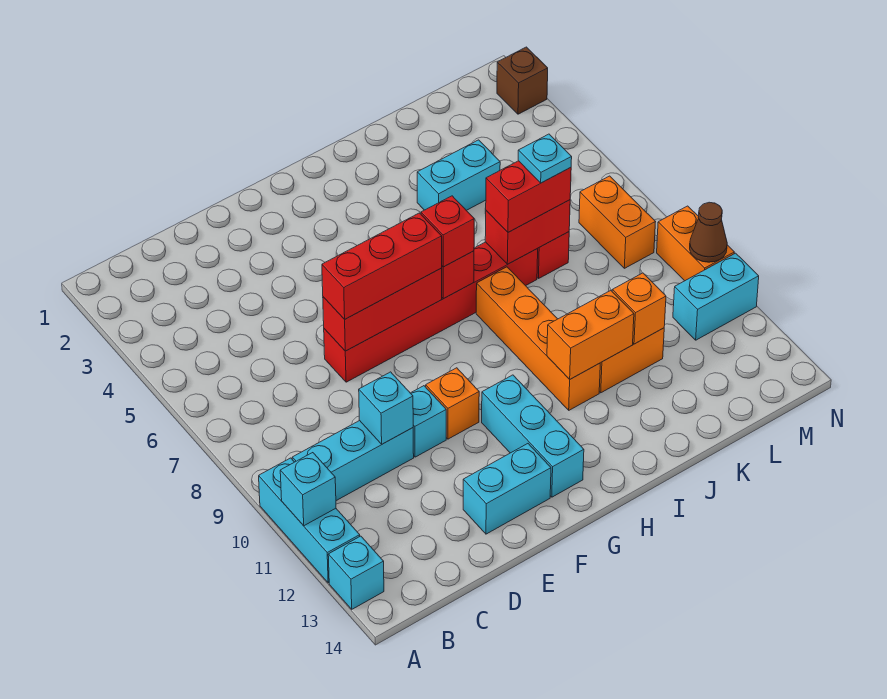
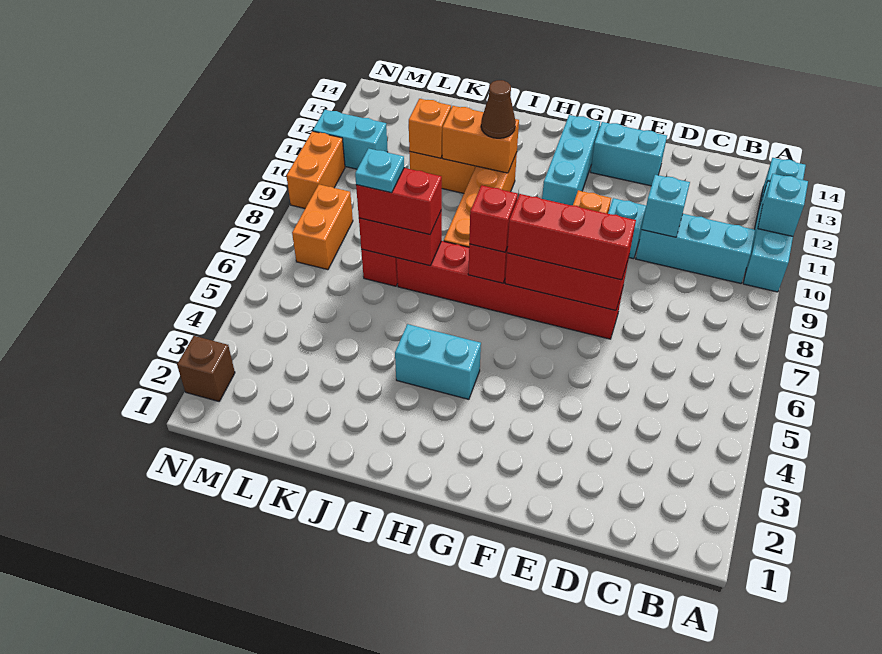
cyan brick J4:K4 level 1 -> cyan brick H4:I4 level 1
brown cone N10 level 2 -> brown cone I11 level 3

